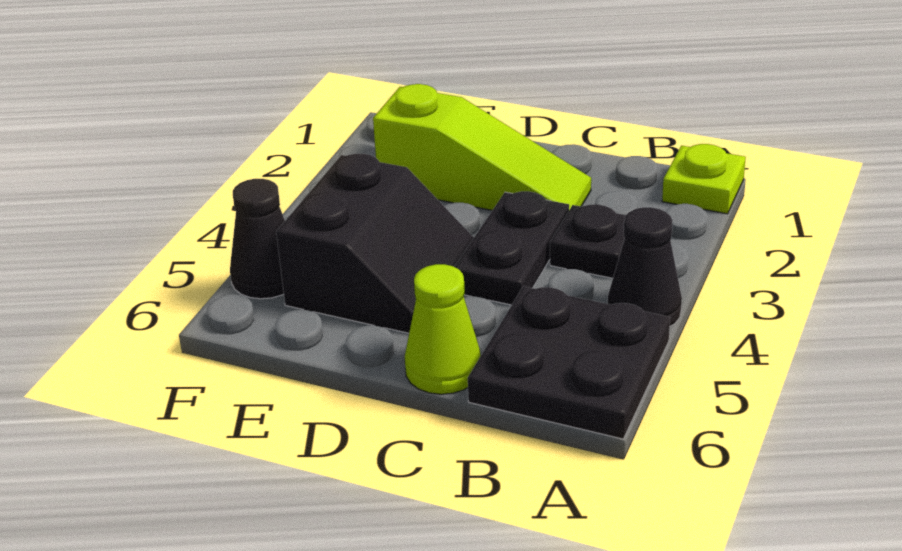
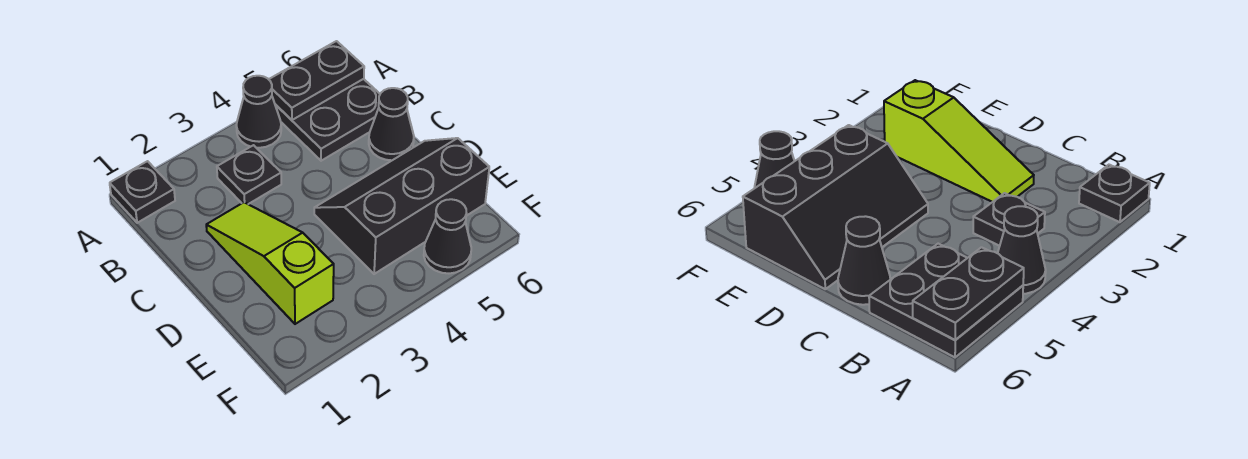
lime plate A1 level 1 -> black plate A1 level 1
black plate C3:C4 level 1 -> black plate A5:A6 level 2
lime cone C6 level 1 -> black cone C6 level 1
black slope D4:E5 level 1 top E -> black slope D4:E6 level 1 top E

